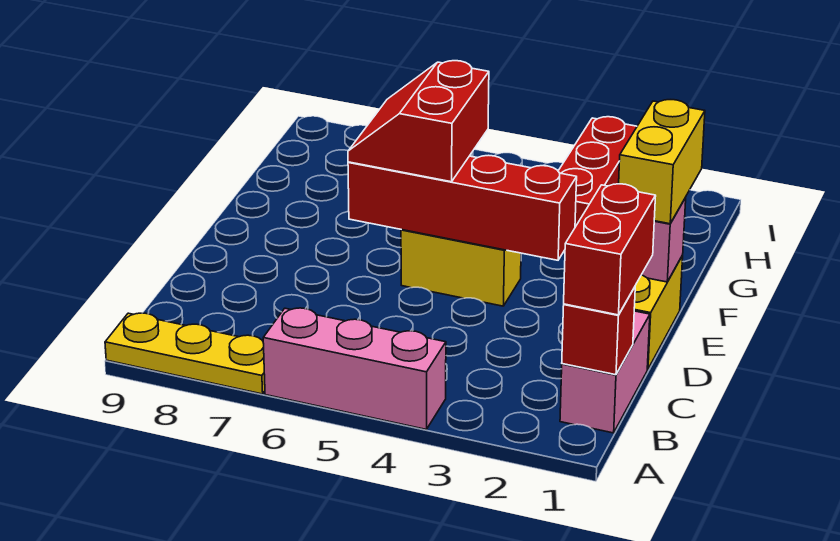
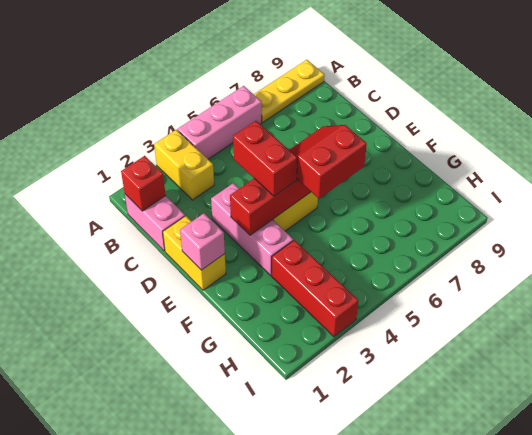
red brick B1:C1 level 3 -> red brick D4:E4 level 3
none -> pink brick D3:F3 level 1
yellow brick E1:F1 level 3 -> yellow brick A3:B3 level 1
red slope E5:F6 level 3 top 5 -> red slope E5:F6 level 3 top F

